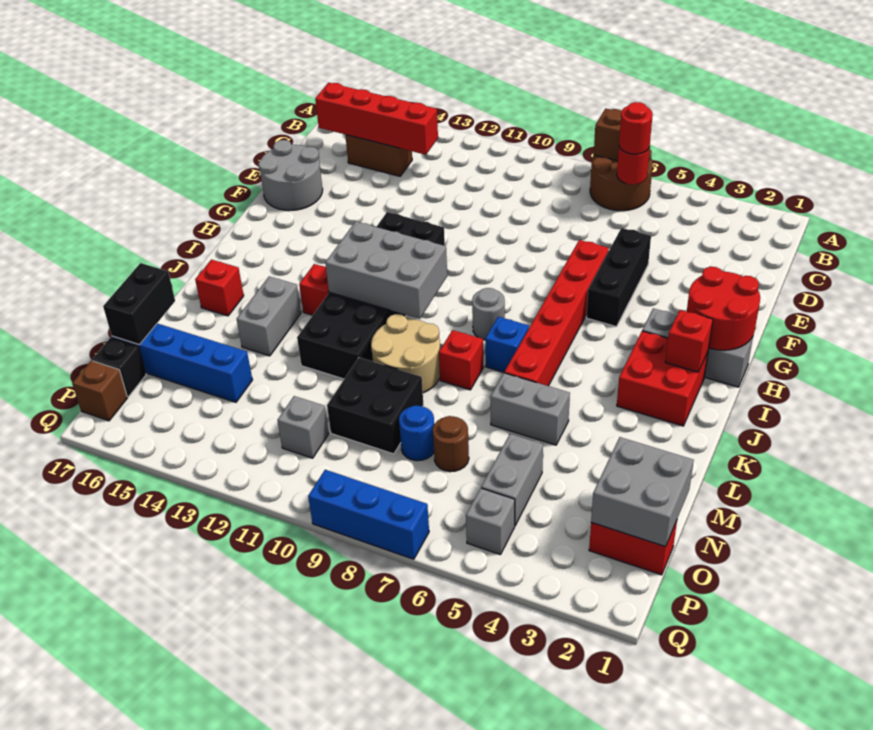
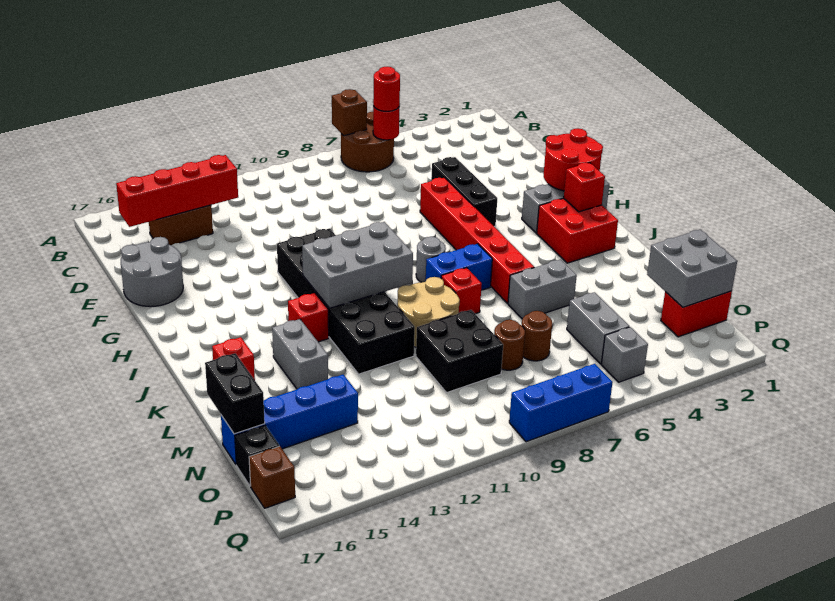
blue brick J7 level 1 -> blue brick J7:J8 level 1
blue round brick N8 level 1 -> brown round brick N8 level 1
grey brick O11 level 1 -> none

